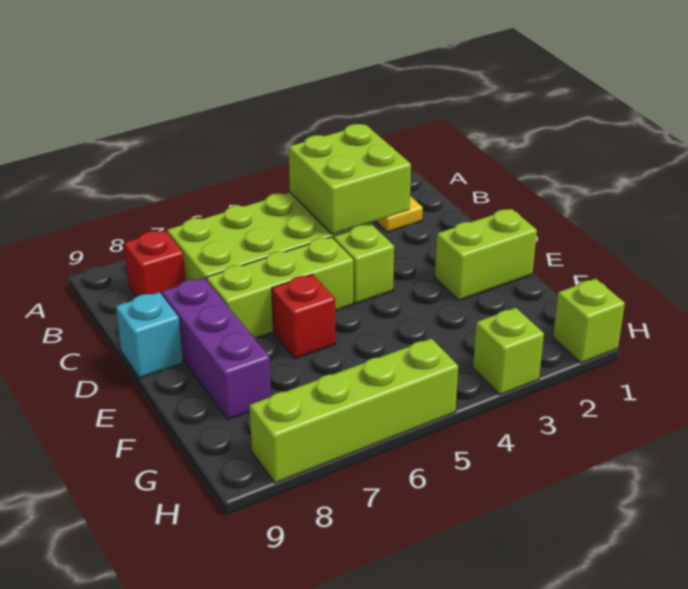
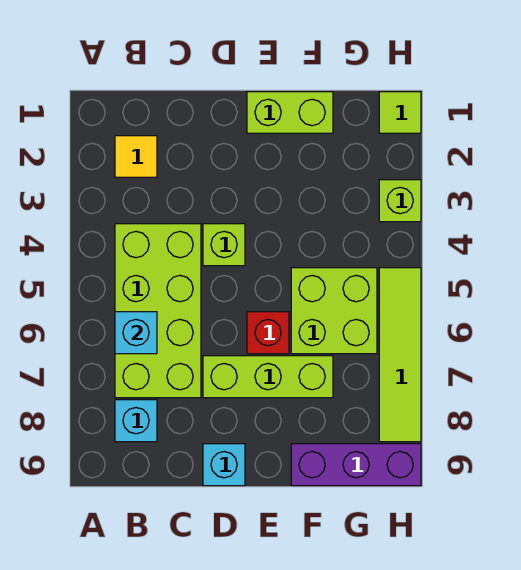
lime brick B3:C4 level 2 -> lime brick F5:G6 level 1
none -> cyan brick B6 level 2
red brick B8 level 1 -> cyan brick B8 level 1
lime brick D5:D7 level 1 -> lime brick D7:F7 level 1
purple brick D8:F8 level 1 -> purple brick F9:H9 level 1
lime brick E1:E2 level 1 -> lime brick E1:F1 level 1
lime brick H1 level 1 -> lime tile H1 level 1
lime brick H5:H8 level 1 -> lime tile H5:H8 level 1

